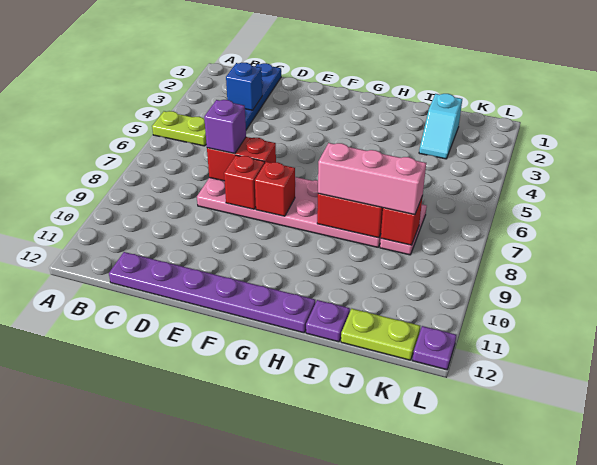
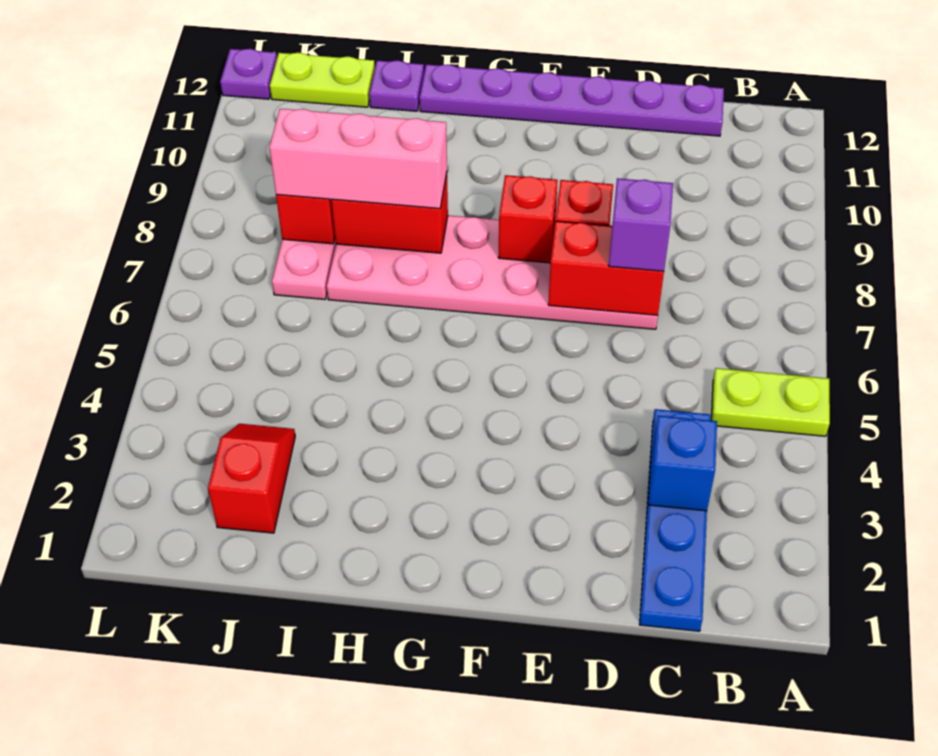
cyan slope J2:J3 level 1 top 2 -> red slope J2:J3 level 1 top 2

